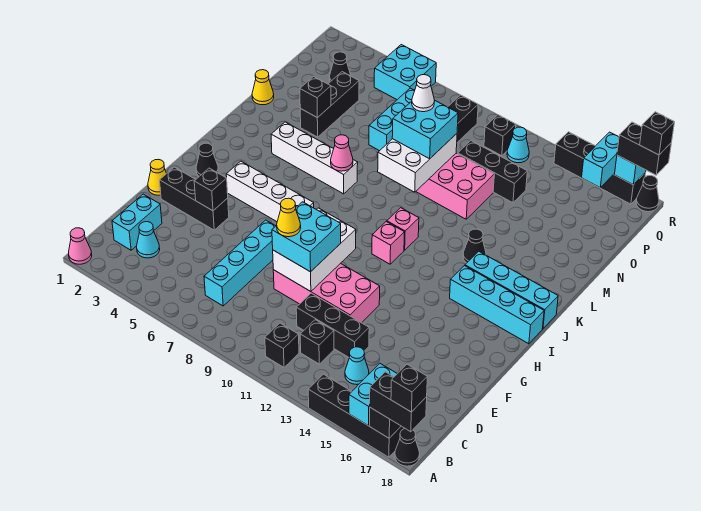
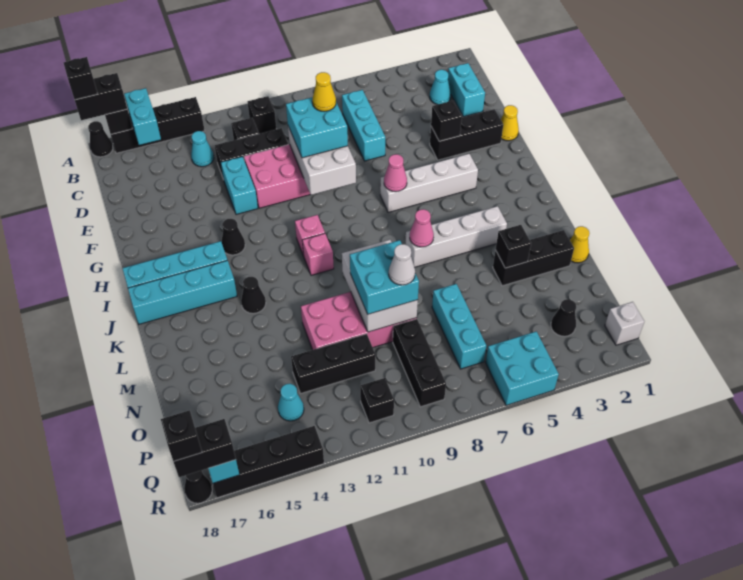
pink cone A1 level 1 -> pink cone H7 level 2
cyan brick C7:F7 level 1 -> cyan brick C7:E7 level 1
black cone H2 level 1 -> black cone H14 level 1
black brick M4:O4 level 1 -> black brick M2:M4 level 1
none -> white brick Q1 level 1
cyan cone Q12 level 1 -> cyan cone P14 level 1
cyan brick Q16:R16 level 2 -> cyan brick E13:F13 level 1

